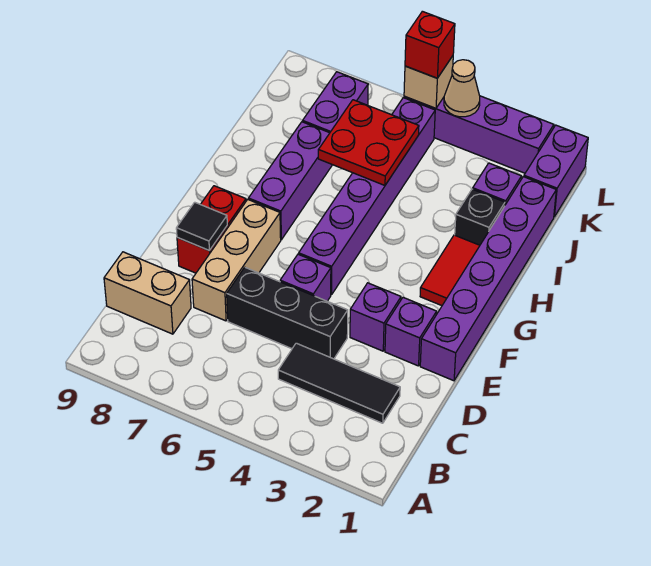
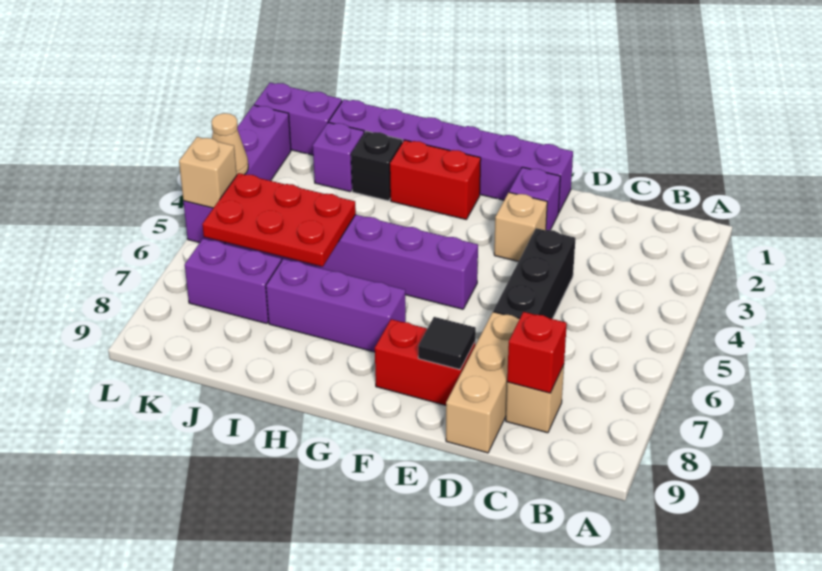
black tile C2:C4 level 1 -> none
tan brick C8:C9 level 1 -> tan brick C8 level 1
tan brick D7:F7 level 1 -> tan brick D7:D9 level 1
purple brick E3 level 1 -> tan brick E3 level 1
purple brick E5 level 1 -> none
red tile G2:H2 level 1 -> red brick G2:H2 level 1
red plate I5:J6 level 2 -> red plate I5:K6 level 2
red brick L5 level 3 -> red brick C8 level 2

